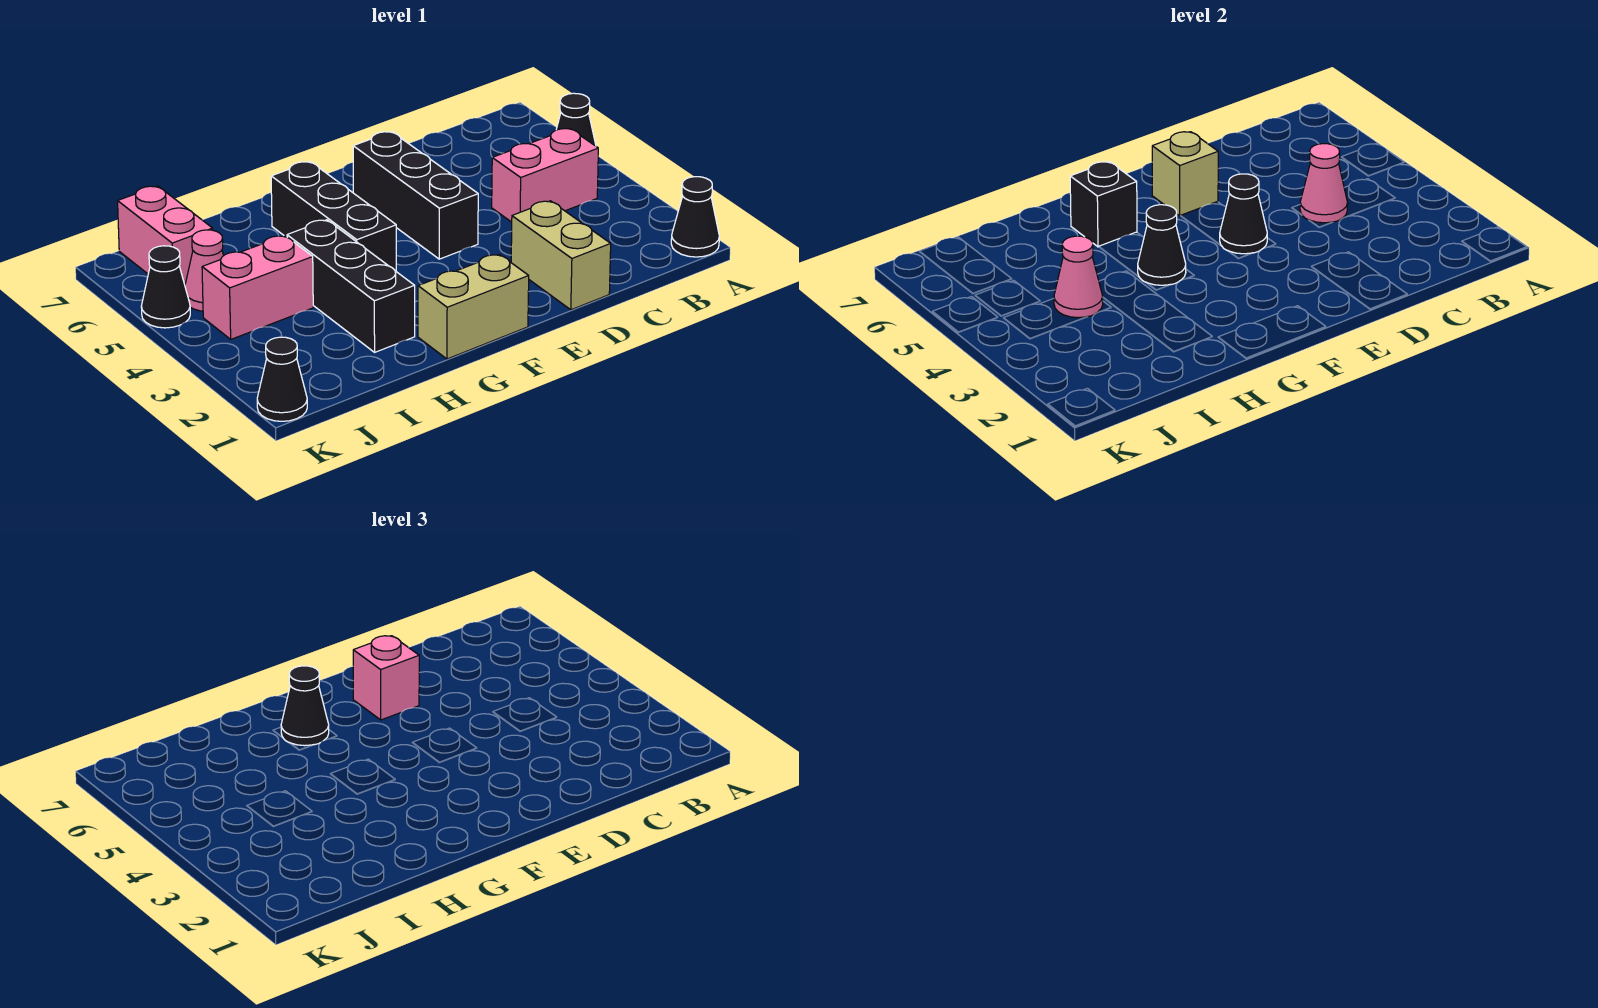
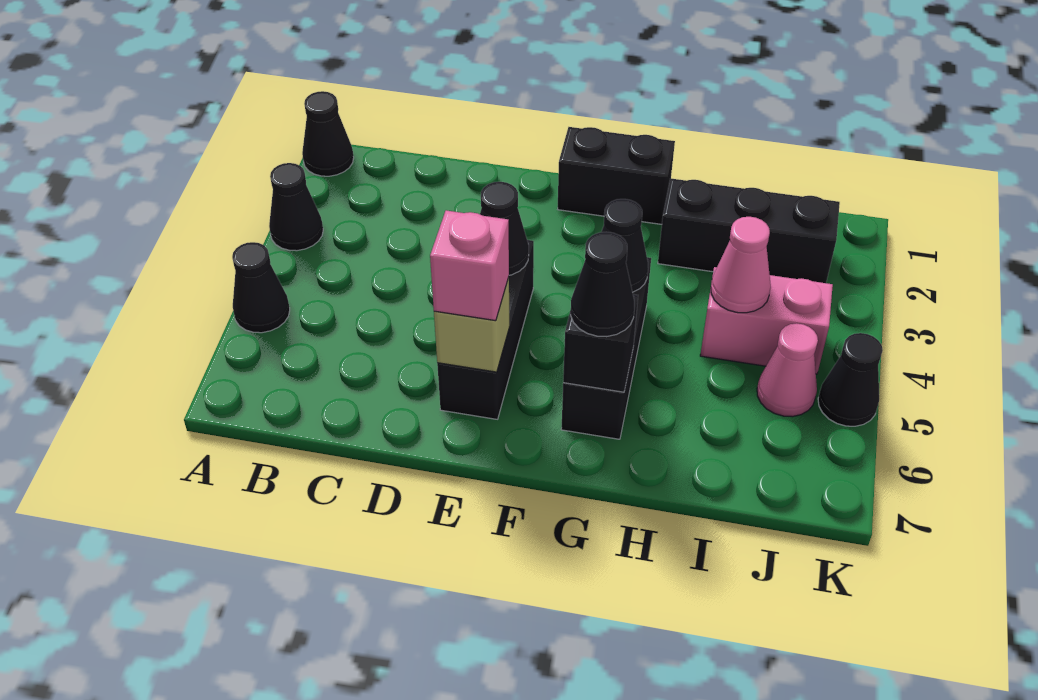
pink brick B4:C4 level 1 -> none
pink cone C4 level 2 -> none
tan brick D1:D2 level 1 -> none
tan brick F1:G1 level 1 -> black brick F1:G1 level 1
black brick H2:H4 level 1 -> black brick H2:J2 level 1
pink brick J6:J7 level 1 -> none
black cone K1 level 1 -> black cone A3 level 1

